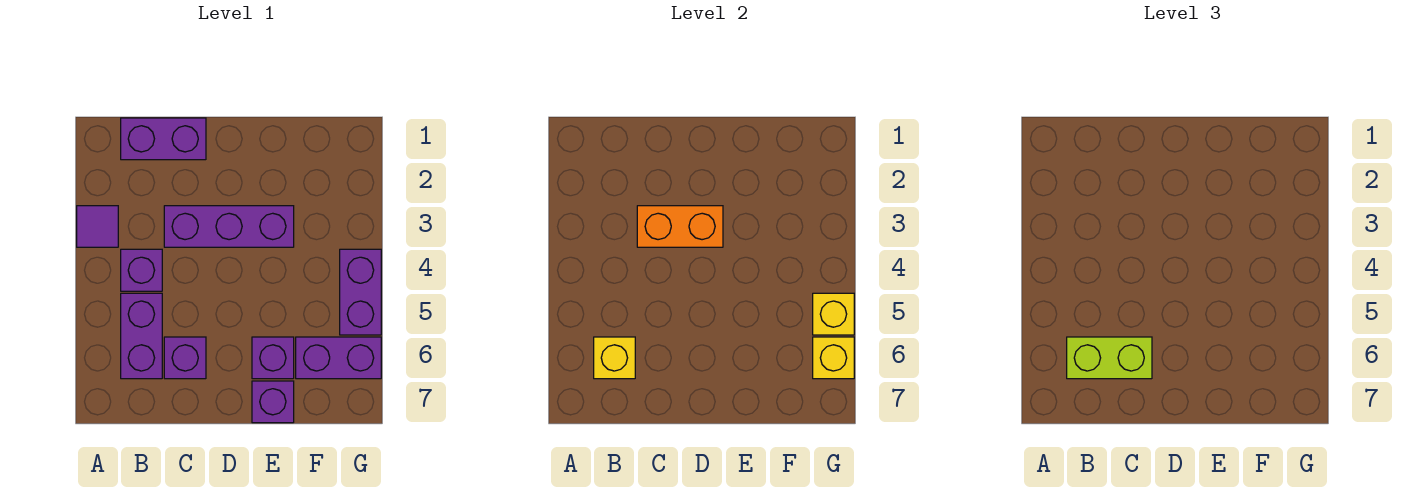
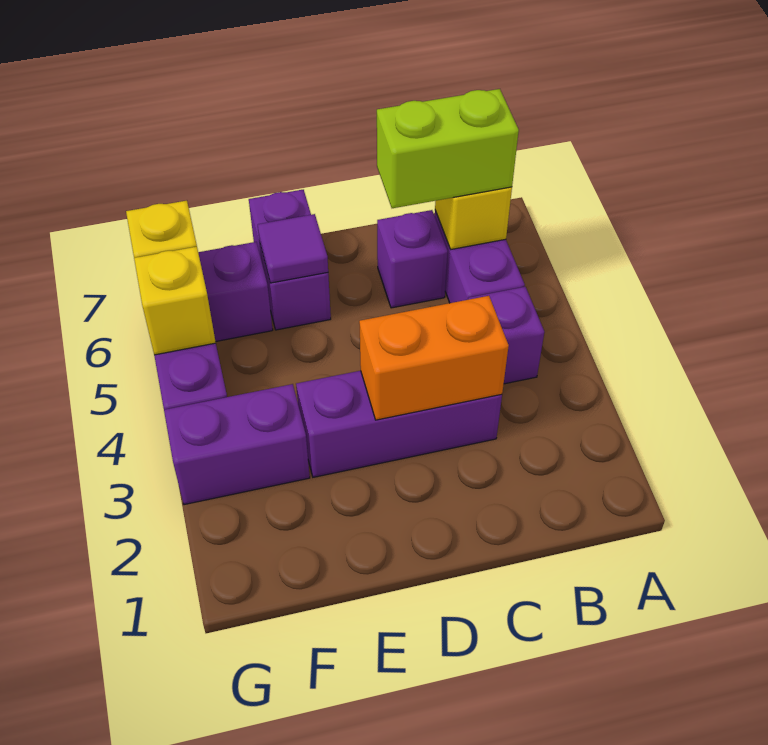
purple tile A3 level 1 -> purple tile E6 level 2
purple brick B1:C1 level 1 -> purple brick F3:G3 level 1

